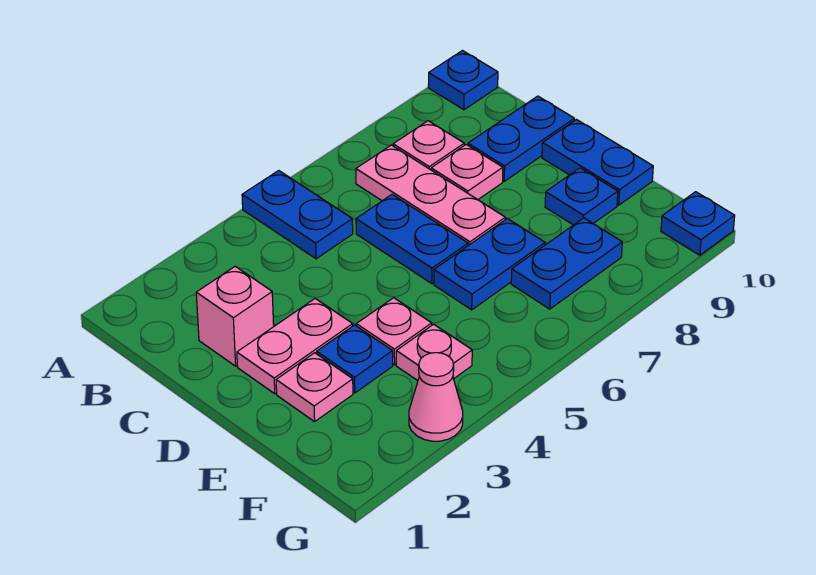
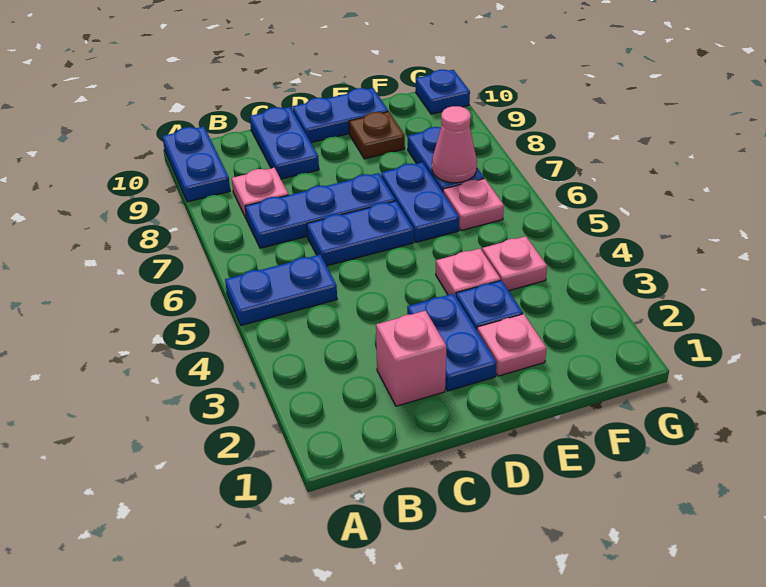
blue plate A10 level 1 -> blue plate A9:A10 level 1
pink plate B7:D7 level 1 -> blue plate B7:D7 level 1
pink plate C8 level 1 -> pink plate F6 level 1
pink plate D2:D3 level 1 -> blue plate D2:D3 level 1
blue plate E9 level 1 -> brown plate E9 level 1
pink cone G3 level 1 -> pink cone F7 level 2

